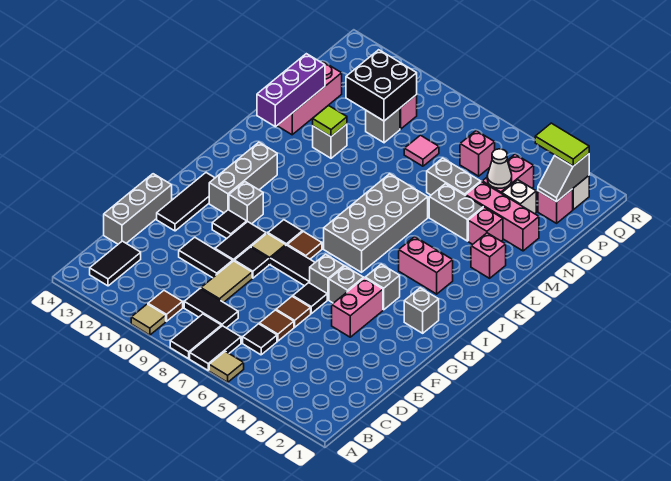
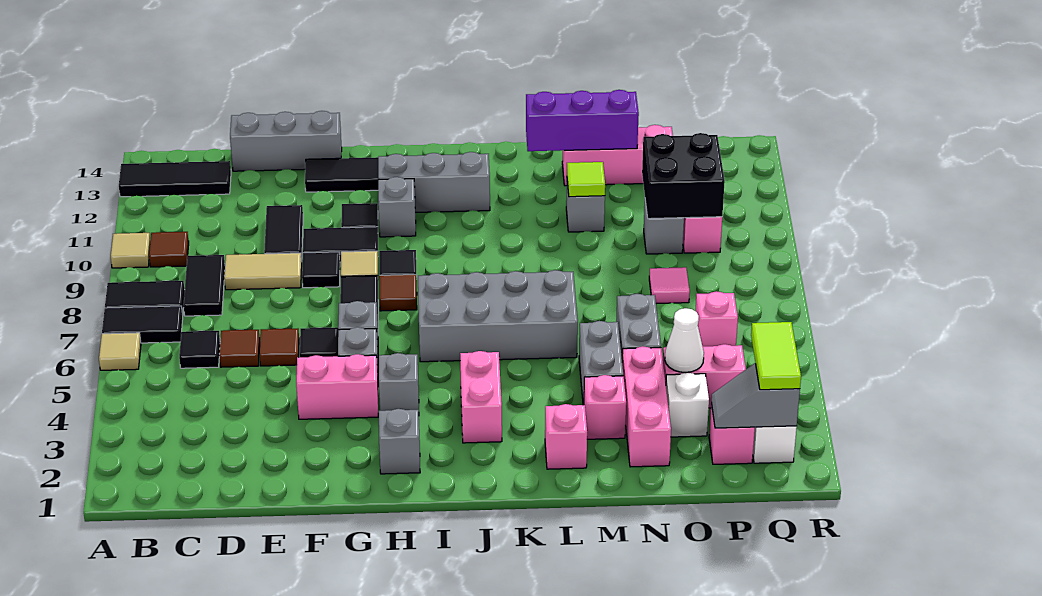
black tile B13:C13 level 1 -> black tile A13:C13 level 1

